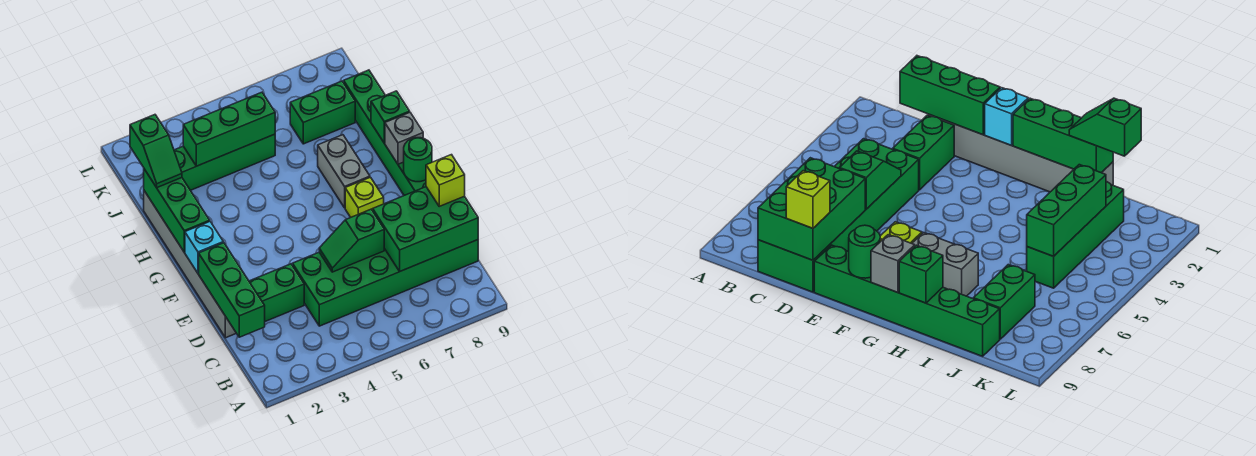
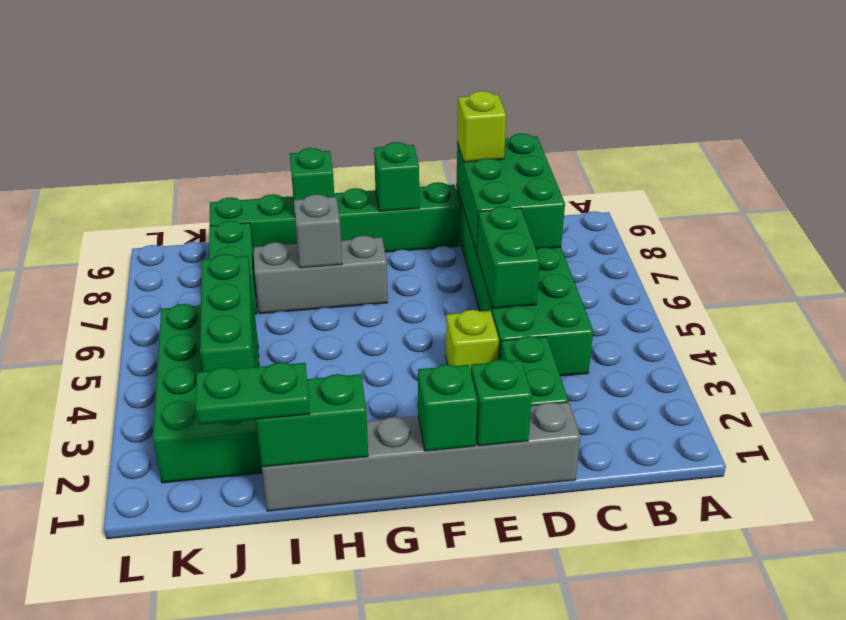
green brick C1:E1 level 2 -> green brick E1 level 2
green slope D5:D6 level 2 top 6 -> green brick D5:D6 level 2
cyan brick F1 level 2 -> green brick F1 level 2
lime brick F7 level 1 -> lime brick E4 level 1
green round brick F9 level 2 -> green brick F9 level 2
green brick G1:I1 level 2 -> green brick H1:I1 level 2
grey brick G7:H7 level 1 -> grey brick G7:I7 level 1
grey brick G9 level 2 -> grey brick H7 level 2
green slope I1:J1 level 3 top J -> green plate I1:J1 level 3
green brick J2:J5 level 1 -> green brick J2:K5 level 1

